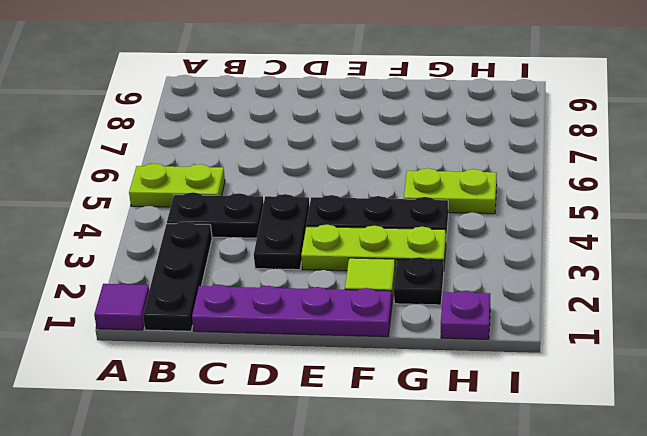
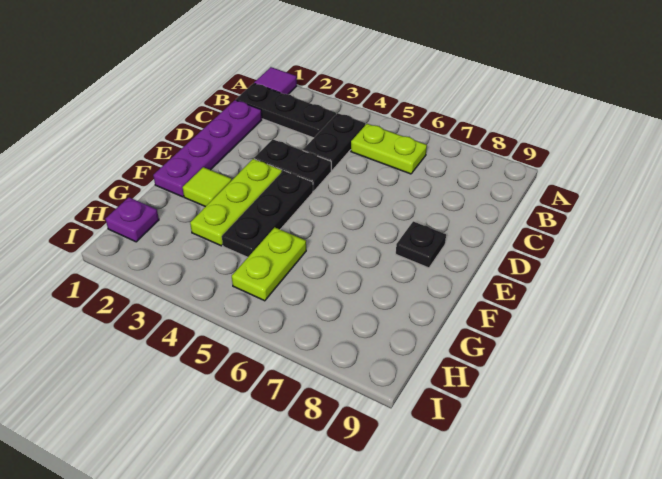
lime plate A5:B5 level 1 -> lime plate B5:B6 level 1
black plate G2 level 1 -> black plate E8 level 1

